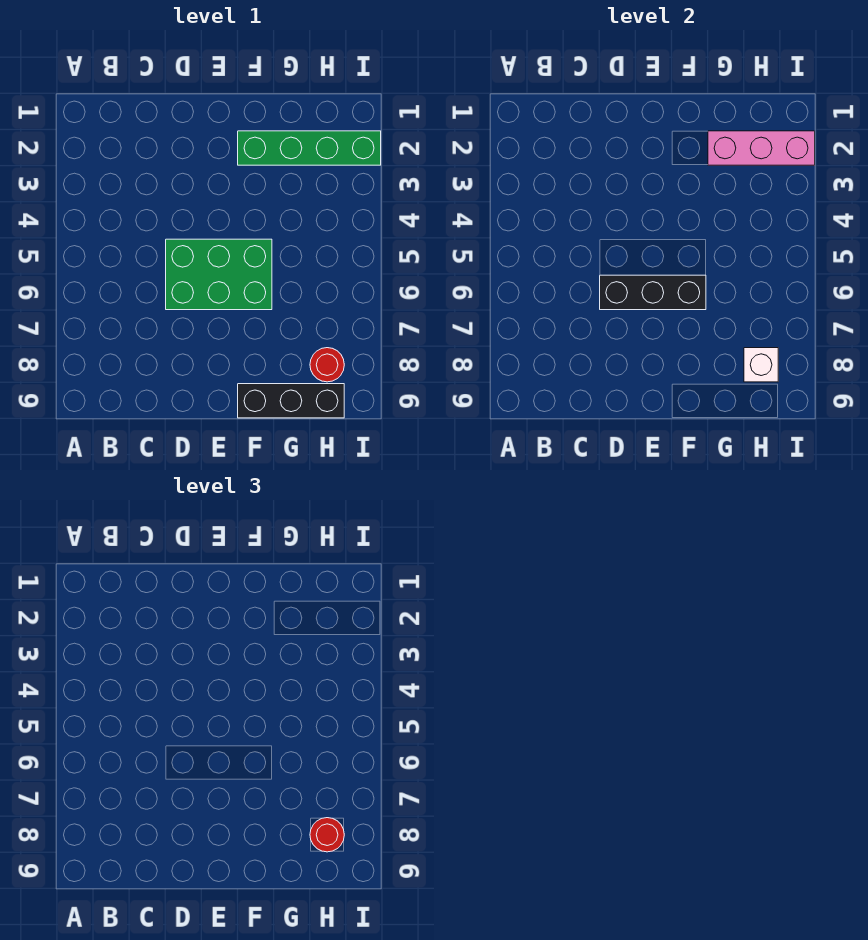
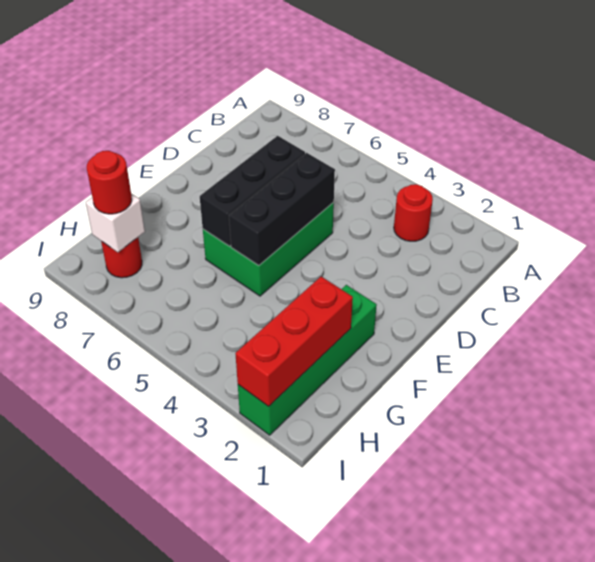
none -> red round brick B3 level 1
black brick F9:H9 level 1 -> black brick D5:F5 level 2
pink brick G2:I2 level 2 -> red brick G2:I2 level 2

